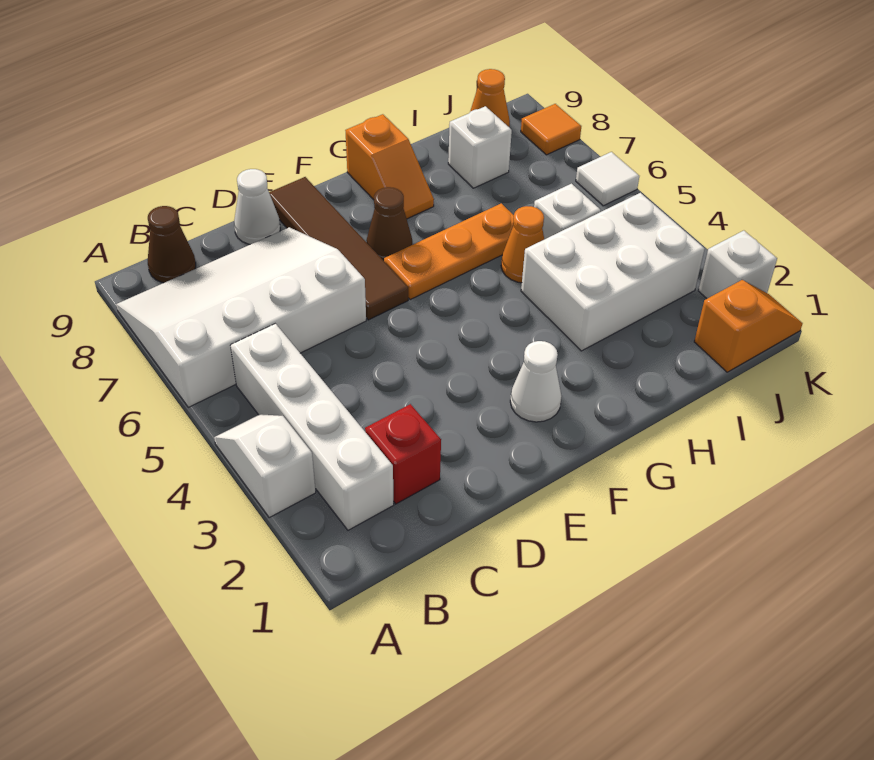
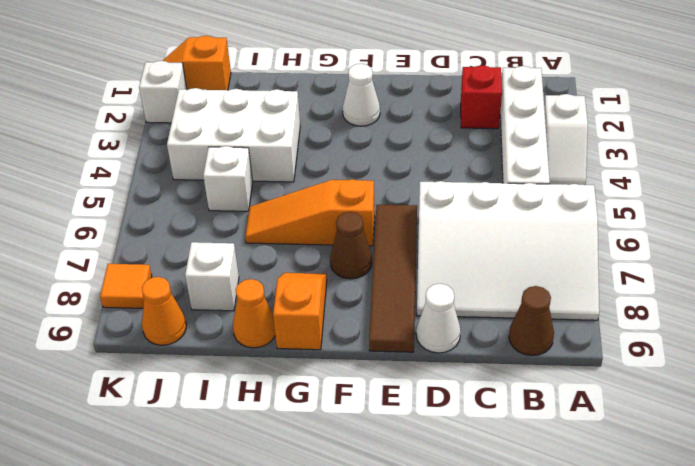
orange plate F6:H6 level 1 -> orange slope F6:H6 level 1 top F
orange cone H5 level 1 -> orange cone H9 level 1
white tile K6 level 1 -> none

